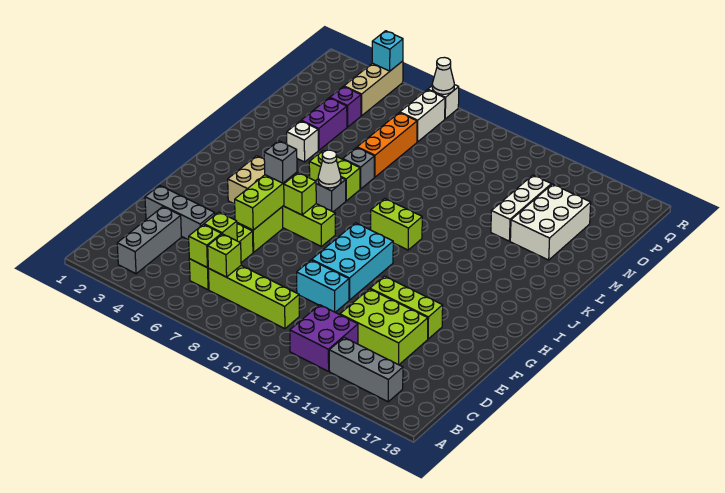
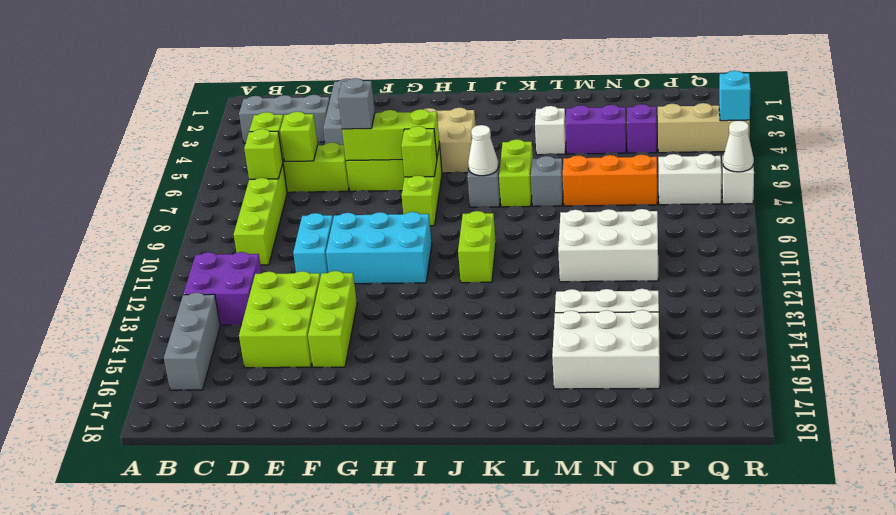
grey brick H6 level 3 -> grey brick F6 level 3
none -> white brick M10:O11 level 1

